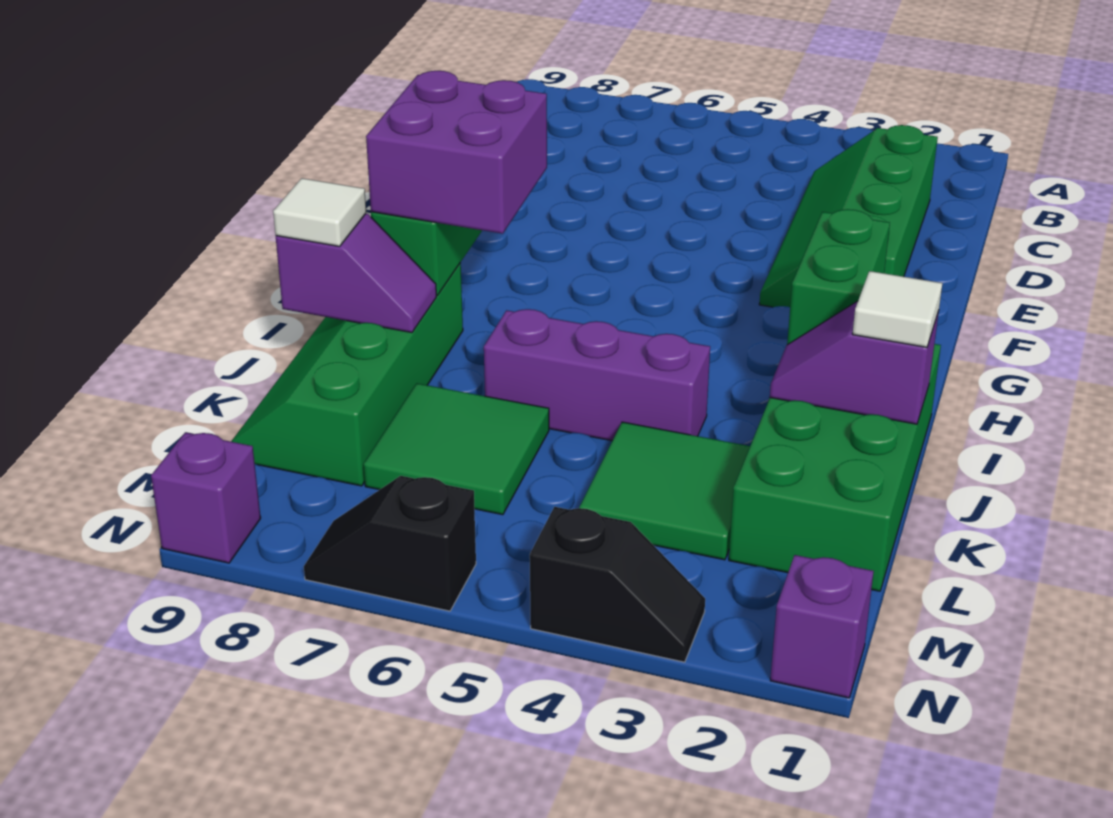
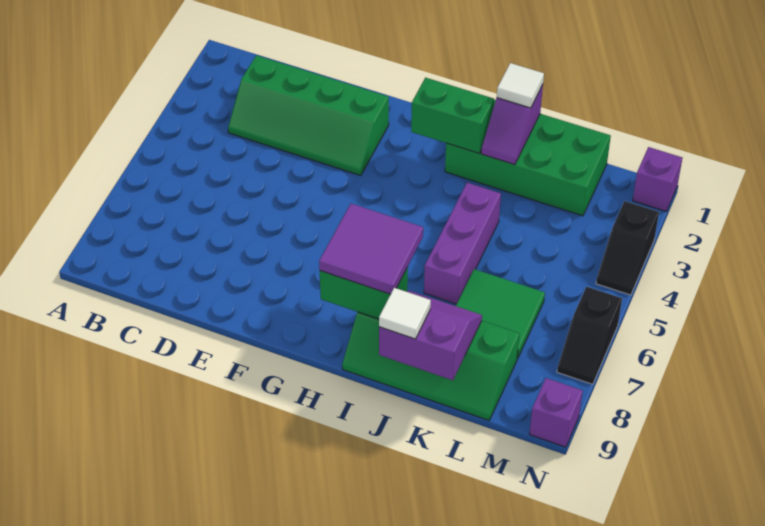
purple brick H7:I8 level 3 -> purple tile H7:I8 level 3
purple slope J8:J9 level 2 top 9 -> purple slope J8:K9 level 2 top 9
green tile K3:L4 level 1 -> none
black slope N3:N4 level 1 top 4 -> black slope N3:N4 level 1 top 3

